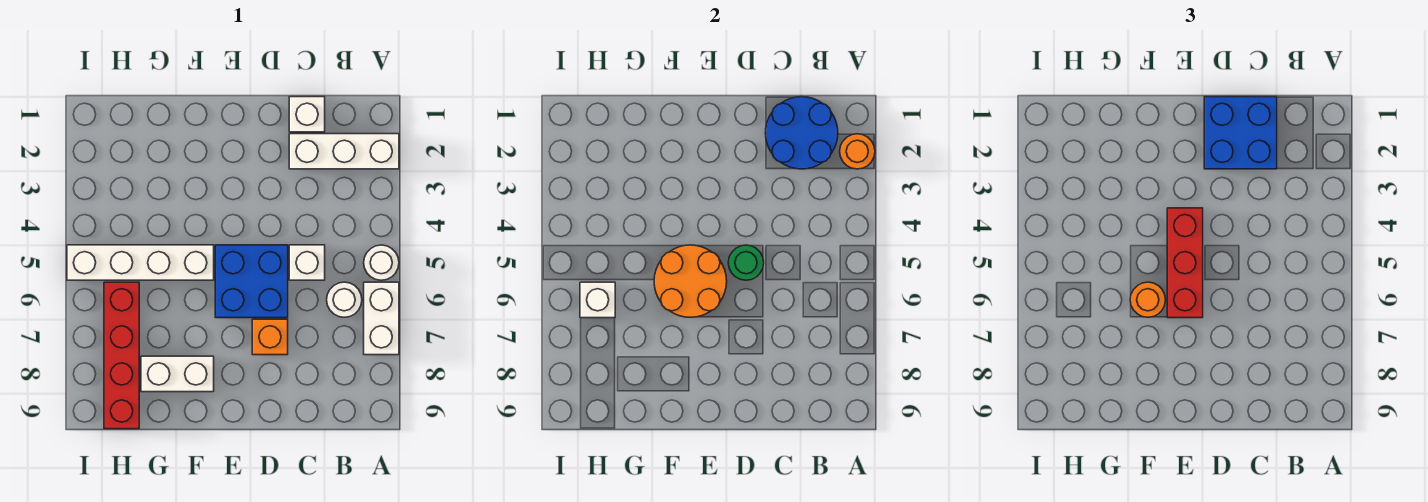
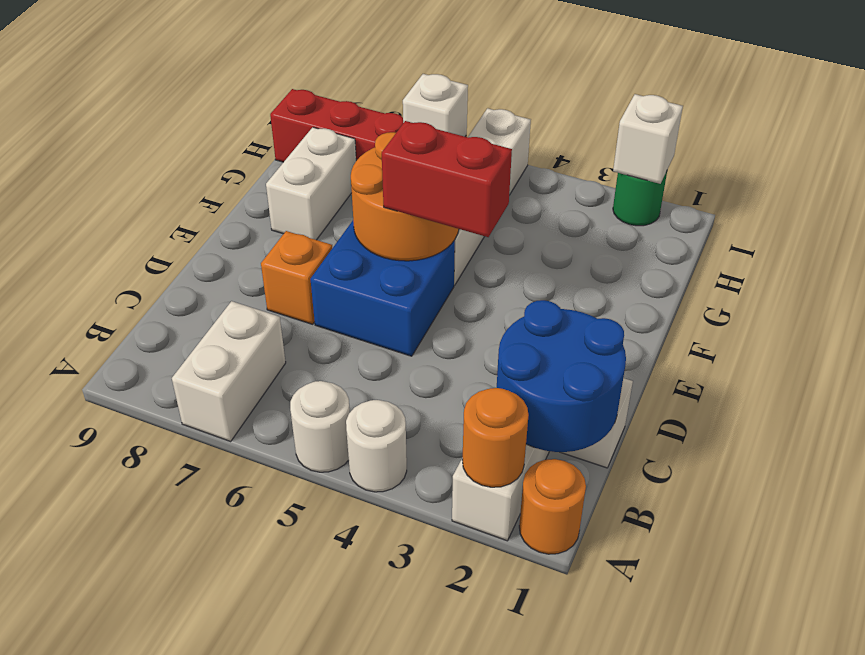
white brick A6:A7 level 1 -> white brick A7:B7 level 1
white round brick B6 level 1 -> white round brick A4 level 1
blue brick C1:D2 level 3 -> none
white brick C5 level 1 -> white brick I2 level 2
green round brick D5 level 2 -> green round brick I2 level 1
red brick E4:E6 level 3 -> red brick E4:E5 level 3
orange round brick F6 level 3 -> orange round brick A1 level 1

